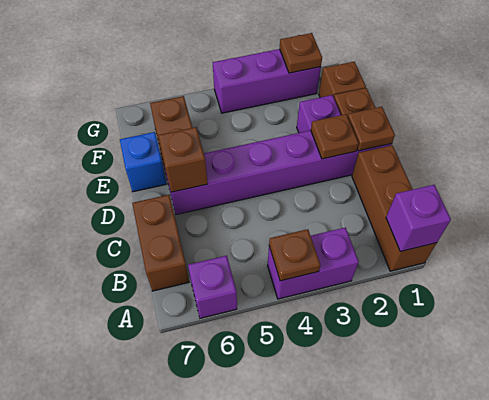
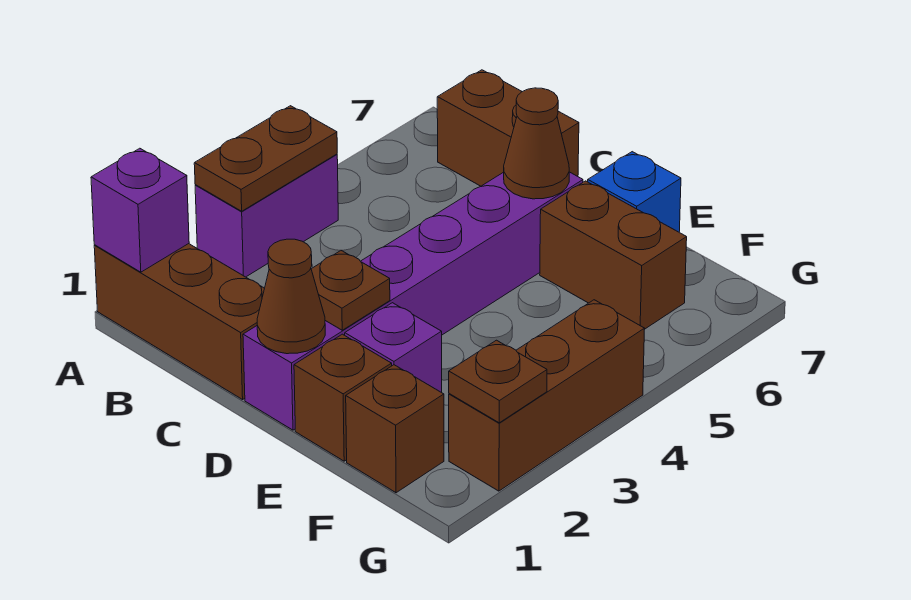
brown plate A4 level 2 -> brown plate A3:A4 level 2
purple brick A6 level 1 -> none
brown plate D1 level 2 -> brown cone D1 level 2
brown brick D6 level 2 -> brown cone D6 level 2
purple brick G2:G4 level 1 -> brown brick G2:G4 level 1

